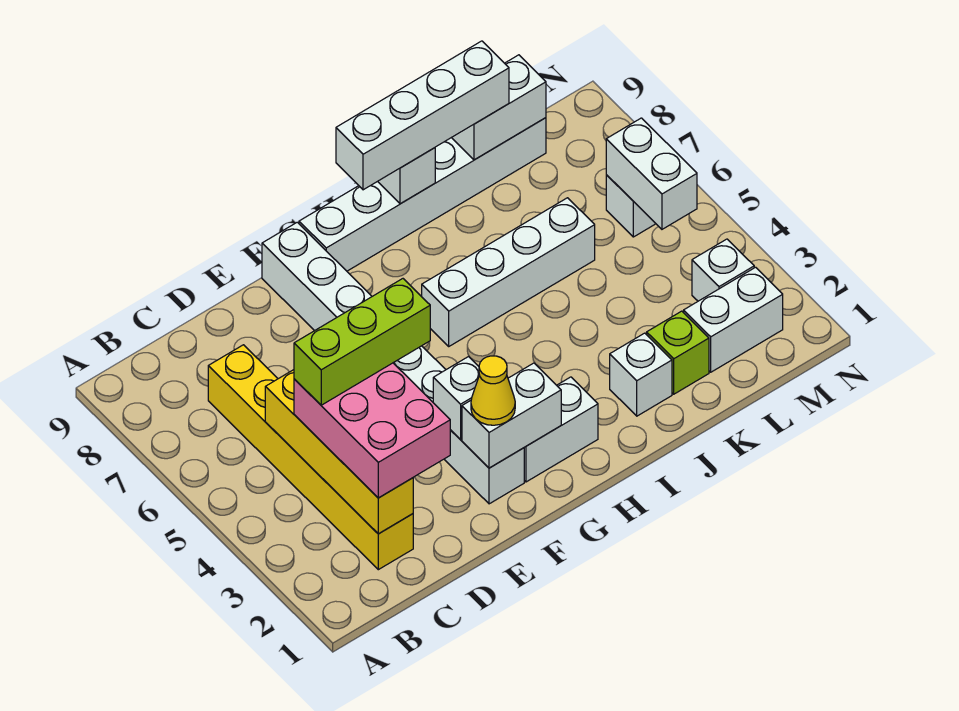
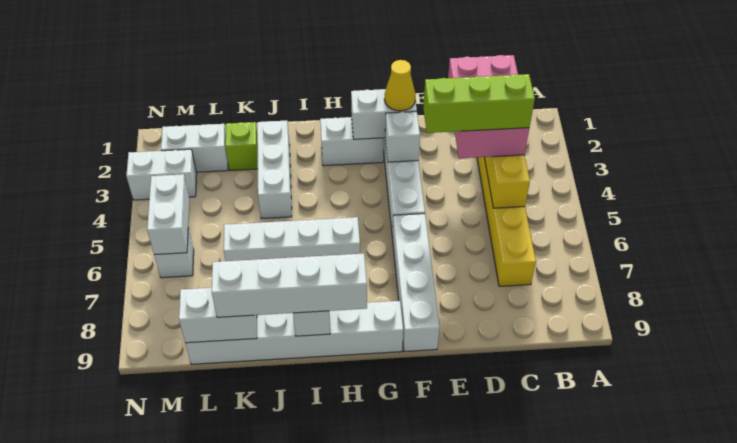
white brick J2 level 1 -> white brick J2:J4 level 1
white brick M3 level 1 -> white brick M3:N3 level 1

